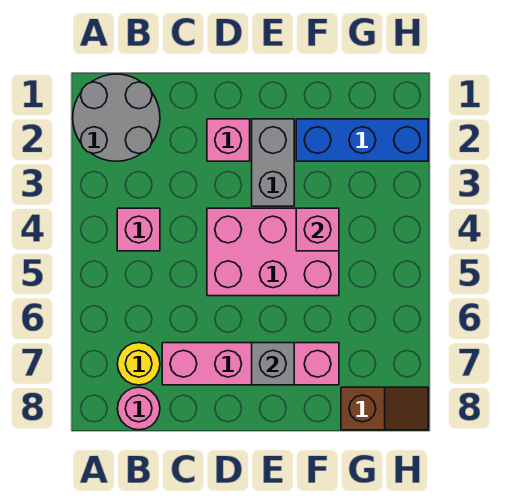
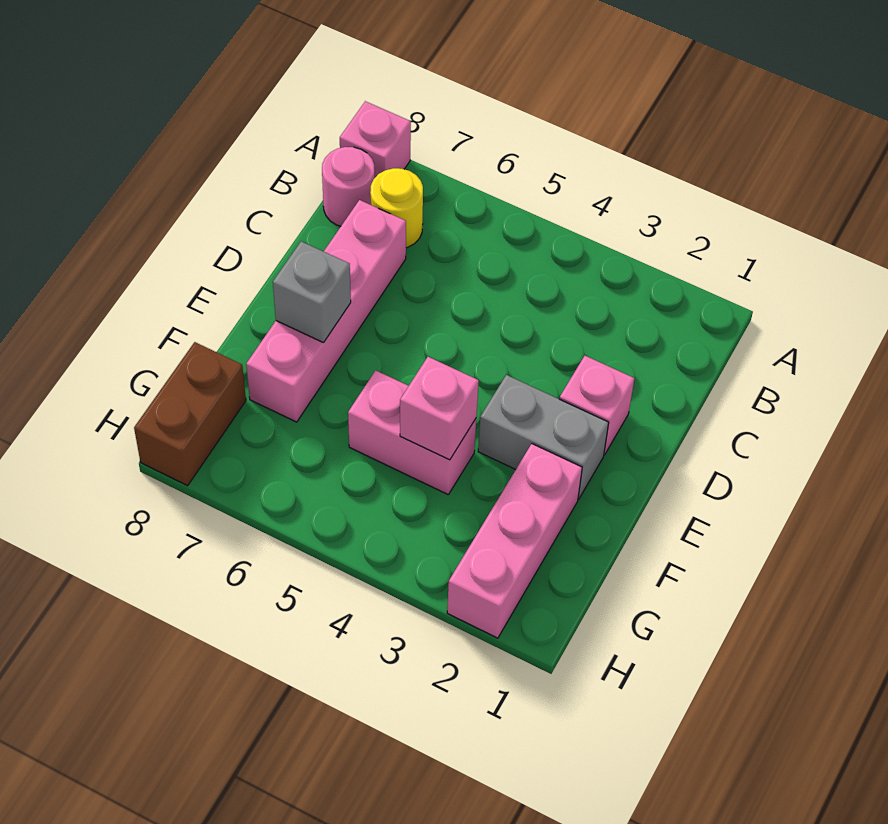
grey round brick A1:B2 level 1 -> none
pink brick B4 level 1 -> pink brick A8 level 1
pink brick D4:F5 level 1 -> pink brick F4:F5 level 1
blue brick F2:H2 level 1 -> pink brick F2:H2 level 1
brown slope G8:H8 level 1 top G -> brown brick G8:H8 level 1

